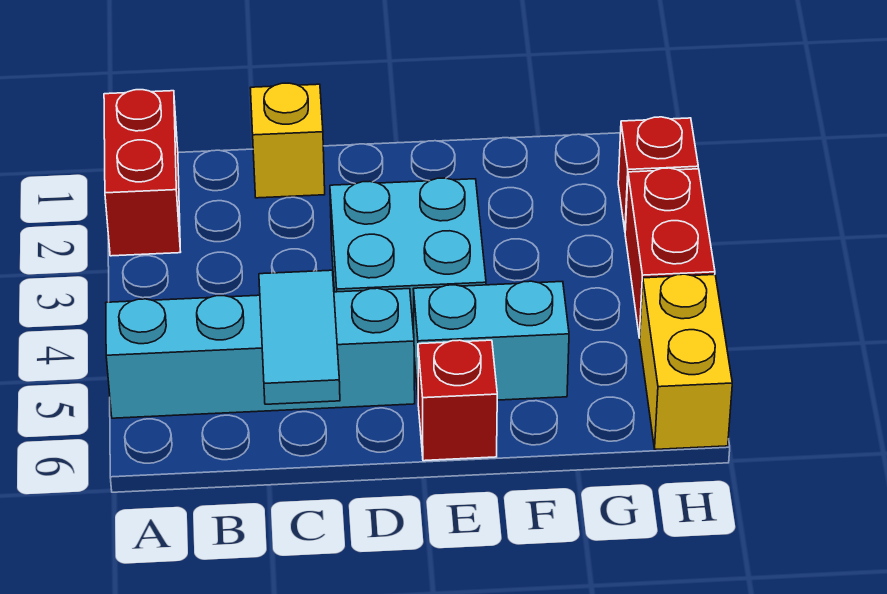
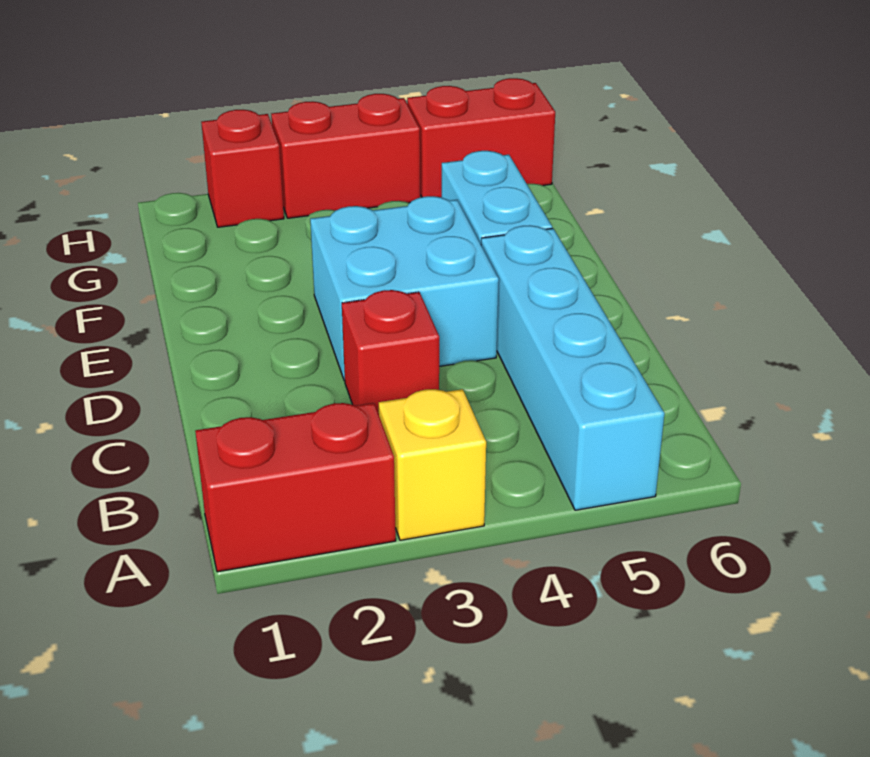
yellow brick C1 level 1 -> yellow brick A3 level 1
cyan tile C5:C6 level 2 -> none
red brick E6 level 1 -> red brick C3 level 1
yellow brick H5:H6 level 1 -> red brick H5:H6 level 1

